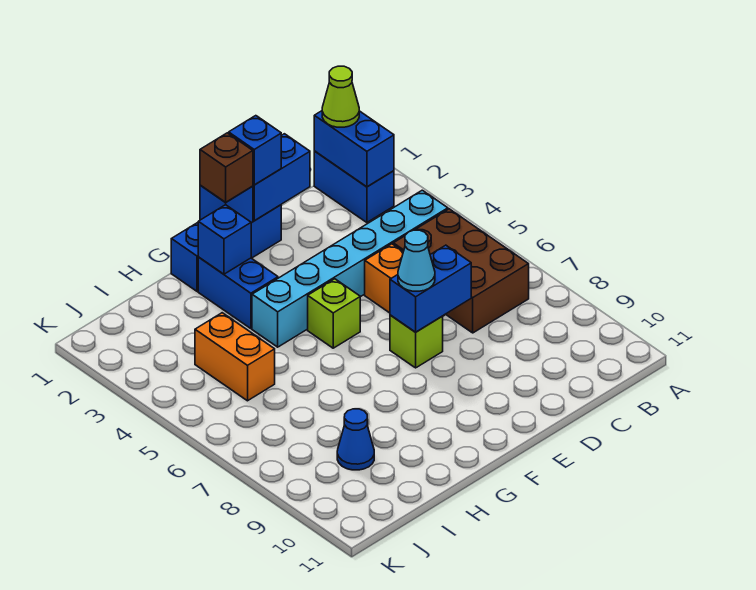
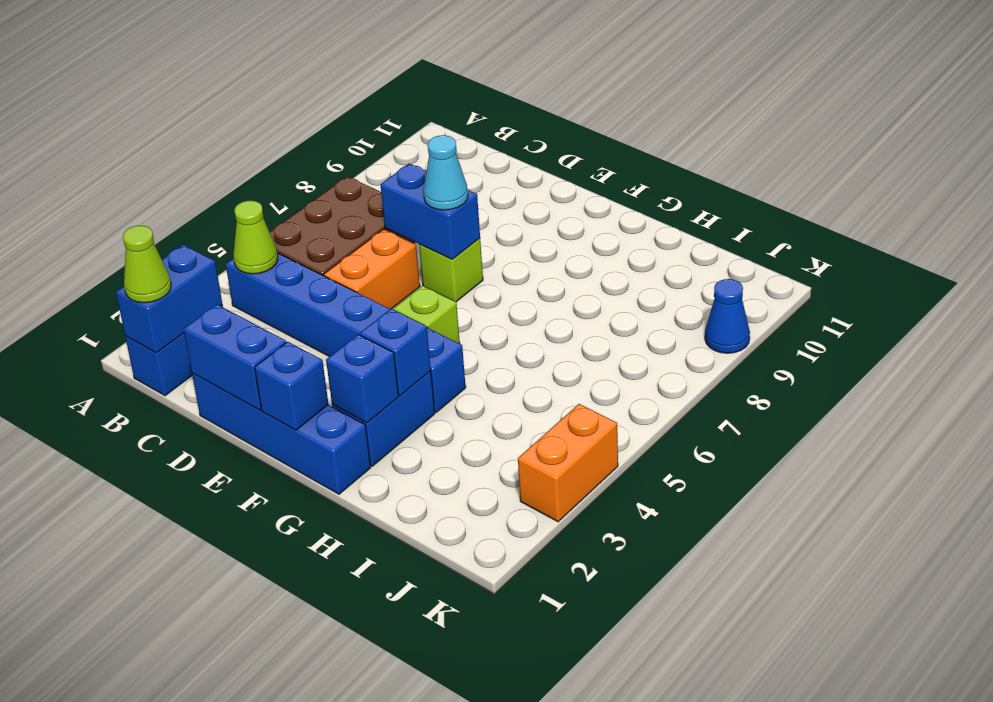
cyan brick B4:G4 level 1 -> blue brick B4:G4 level 1
none -> lime cone B4 level 2
blue brick E1:G1 level 1 -> blue brick D1:G1 level 1
blue brick E1 level 3 -> blue brick G3 level 2
brown brick F1 level 3 -> none
orange brick I4:I5 level 1 -> orange brick K3:K4 level 1
blue cone I9 level 1 -> blue cone K9 level 1

